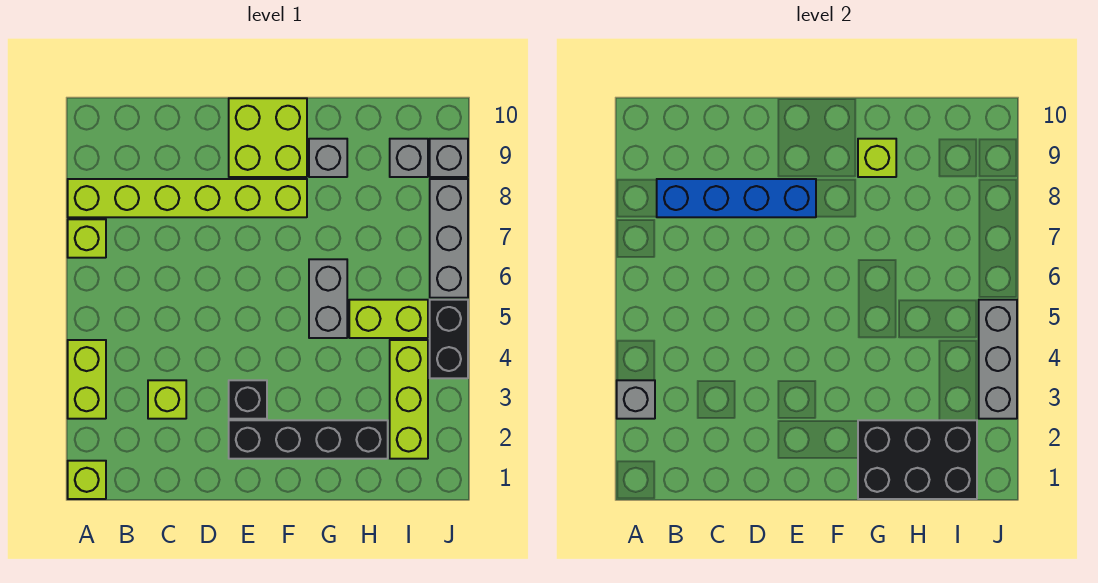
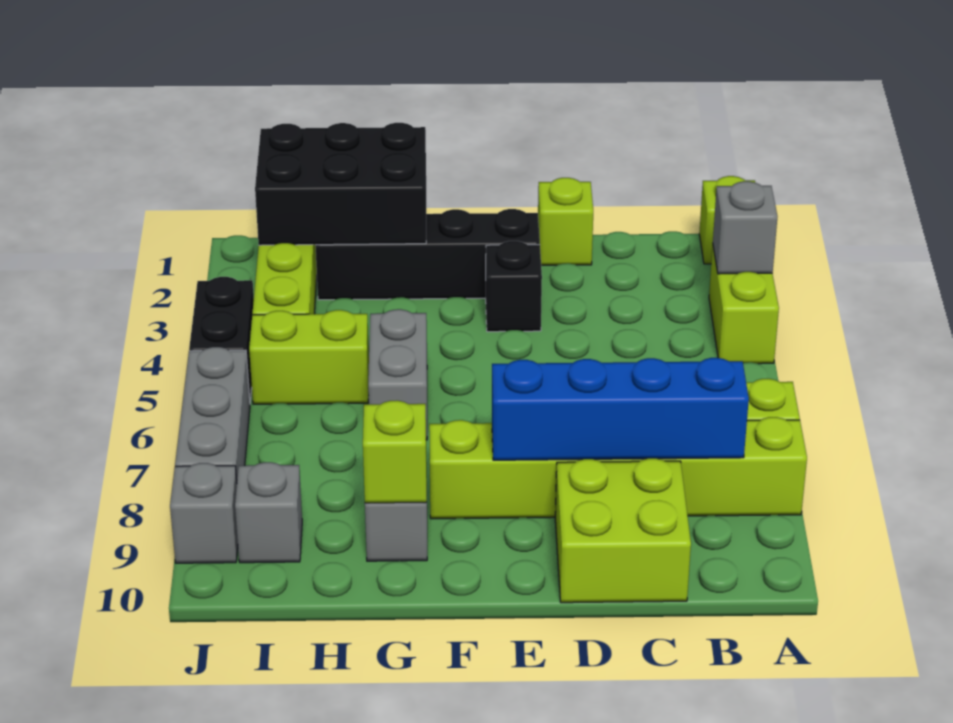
lime brick C3 level 1 -> lime brick D1 level 1
lime brick E9:F10 level 1 -> lime brick C9:D10 level 1
grey brick J3:J5 level 2 -> none

